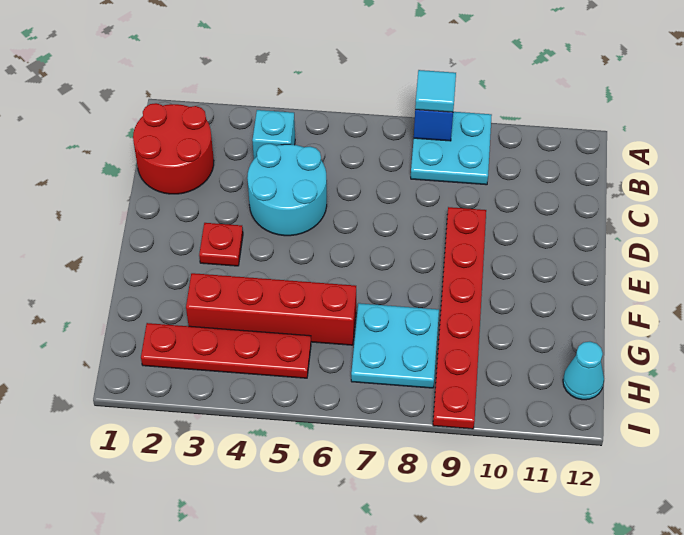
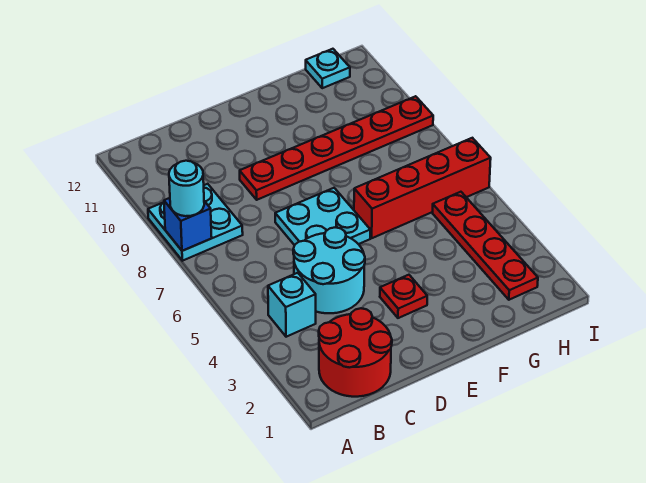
cyan tile A8 level 3 -> cyan round brick A8 level 3
red brick G3:G6 level 1 -> red brick F6:I6 level 1
cyan plate G7:H8 level 1 -> cyan plate D6:E7 level 1
cyan cone H12 level 1 -> cyan plate H12 level 1

